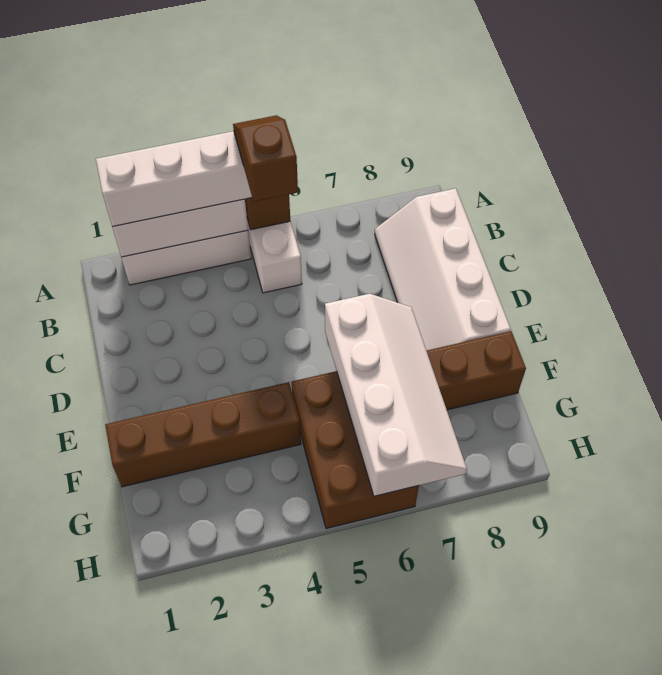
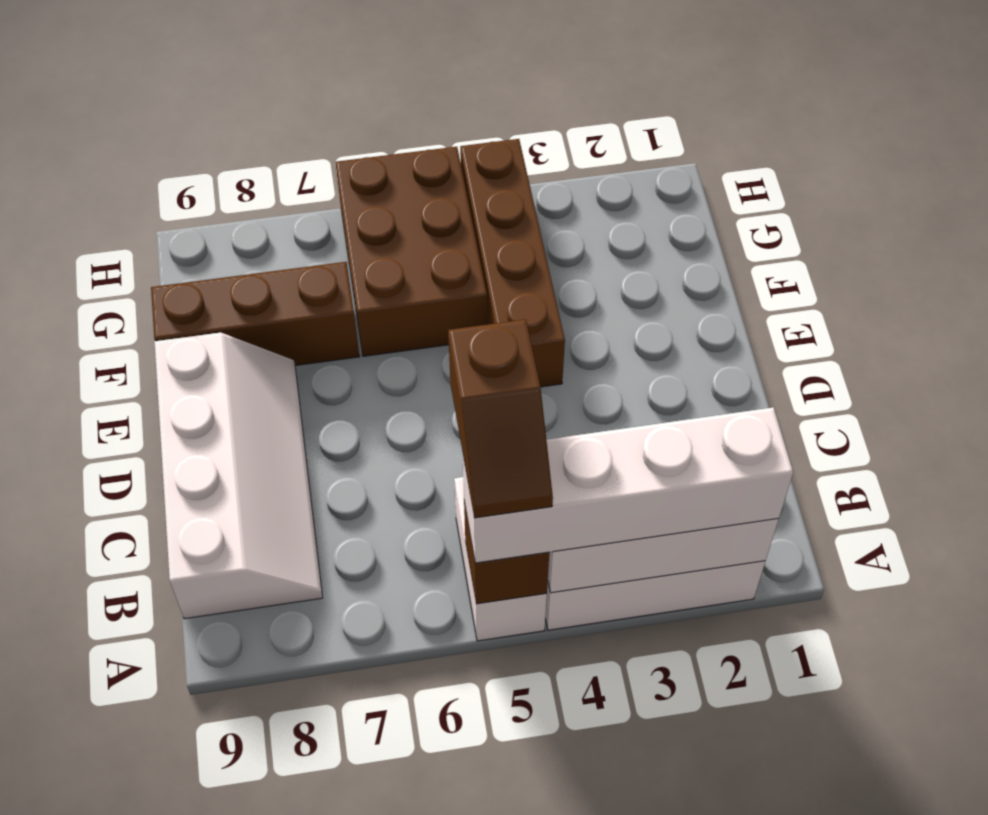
white slope E6:H7 level 2 top 6 -> none
brown brick F1:F4 level 1 -> brown brick E4:H4 level 1

